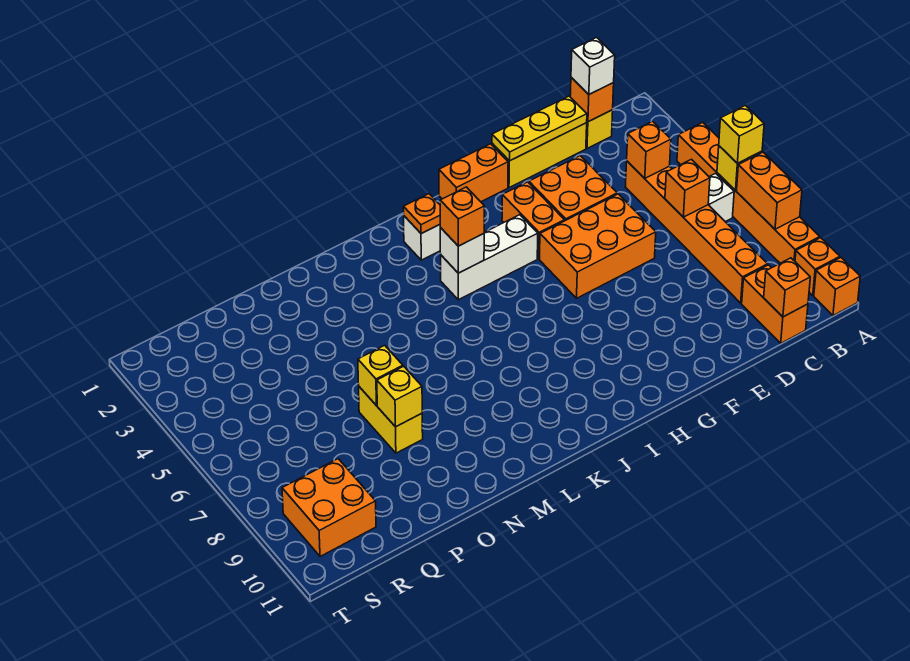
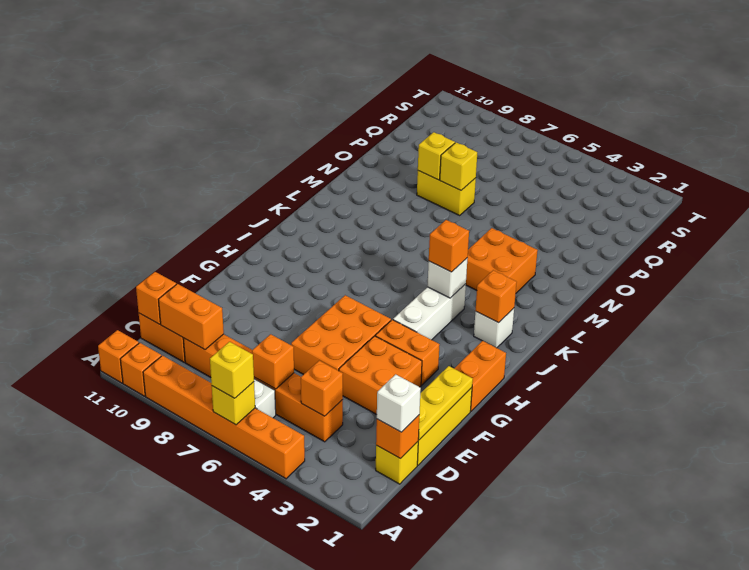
orange brick A7:A8 level 2 -> orange brick C9:C10 level 2
orange plate J2 level 2 -> orange brick J2 level 2
orange brick R9:S10 level 1 -> orange brick L3:M4 level 1

